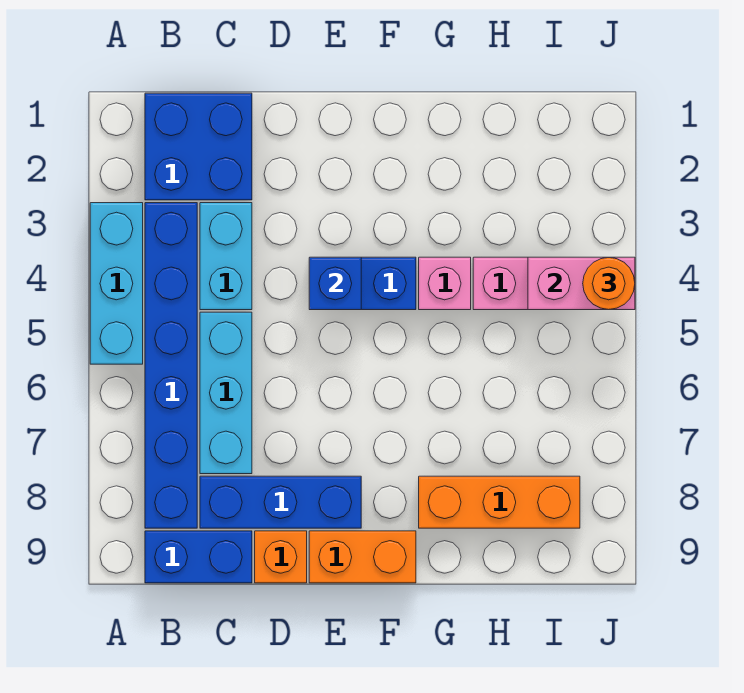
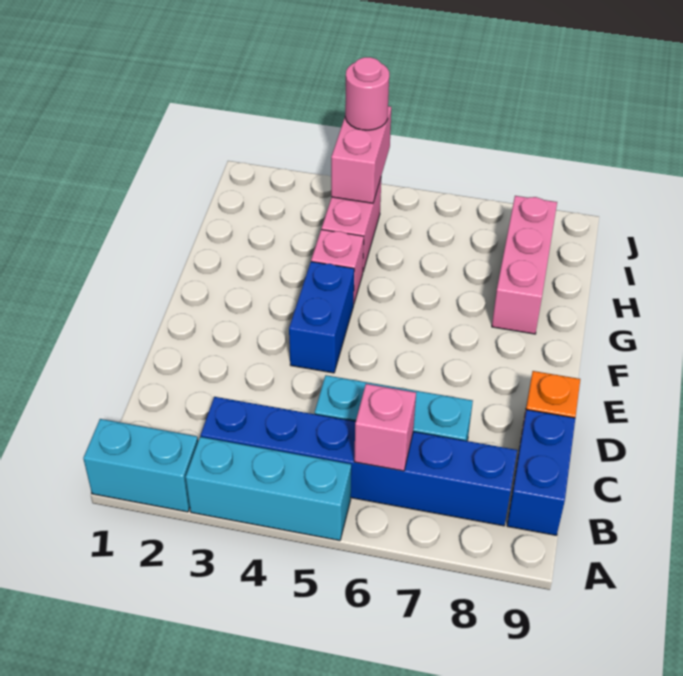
blue brick B1:C2 level 1 -> none
none -> pink brick B6 level 2
cyan brick C3:C4 level 1 -> cyan brick A1:A2 level 1
blue brick C8:E8 level 1 -> none
blue brick E4 level 2 -> none
orange brick E9:F9 level 1 -> none
orange brick G8:I8 level 1 -> pink brick G8:I8 level 1
orange round brick J4 level 3 -> pink round brick J4 level 3

